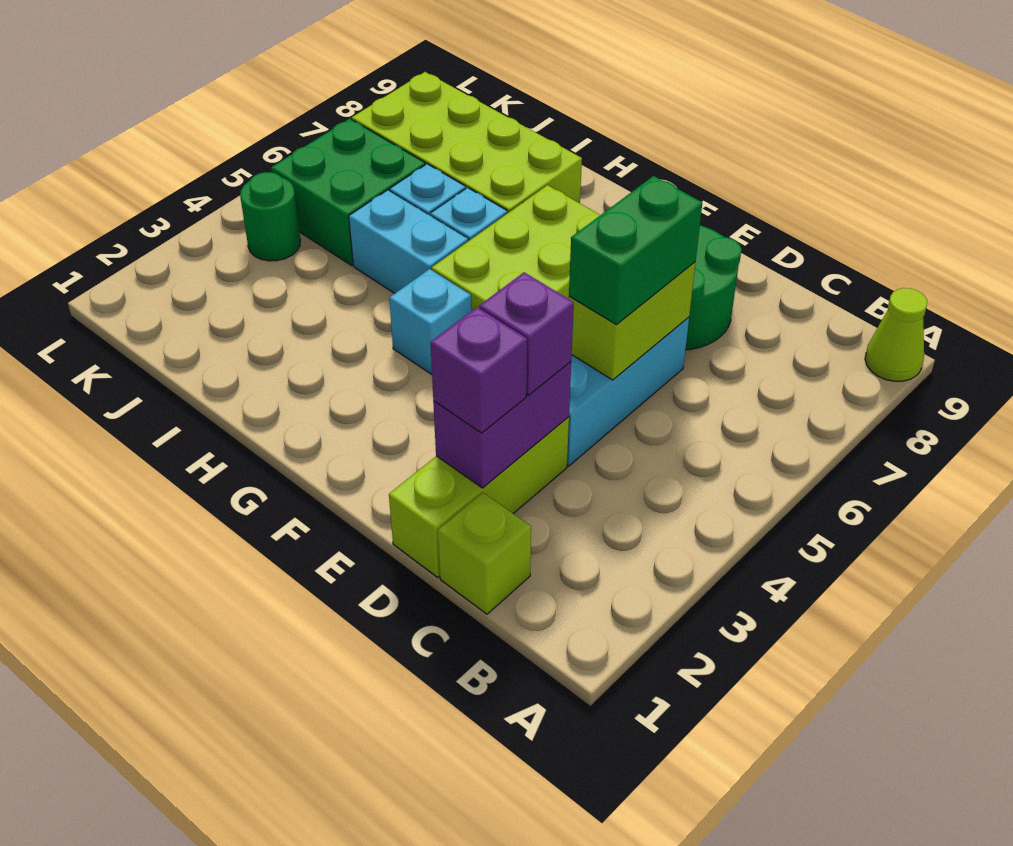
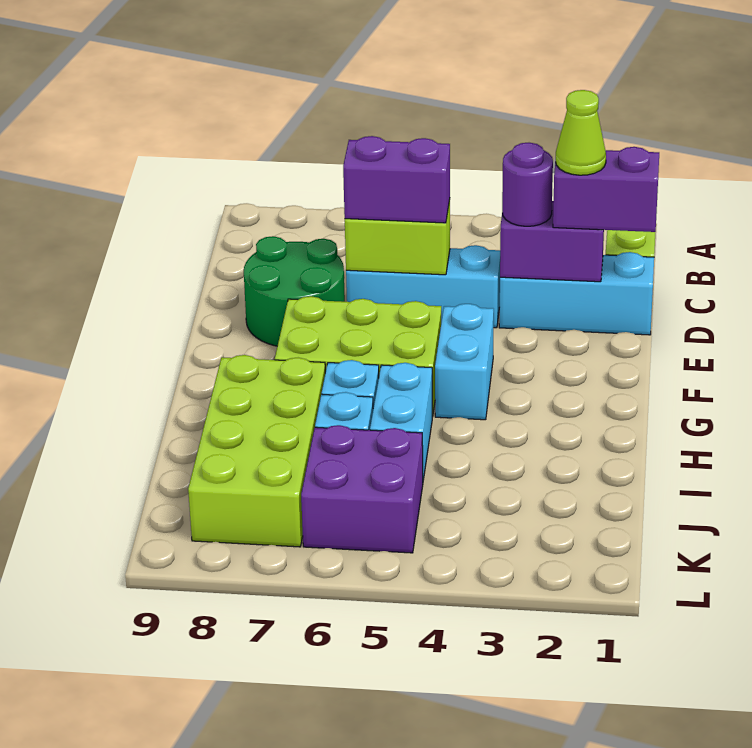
lime cone A9 level 1 -> lime cone D2 level 4
lime brick D1:D3 level 1 -> cyan brick D1:D3 level 1
purple brick D2 level 3 -> purple brick D1:D2 level 3
purple brick D3 level 3 -> purple round brick D3 level 3
green brick D5:D6 level 3 -> purple brick D5:D6 level 3
cyan brick G4 level 1 -> cyan brick F4:G4 level 1
green brick J5:K6 level 1 -> purple brick J5:K6 level 1
green round brick K4 level 1 -> none

